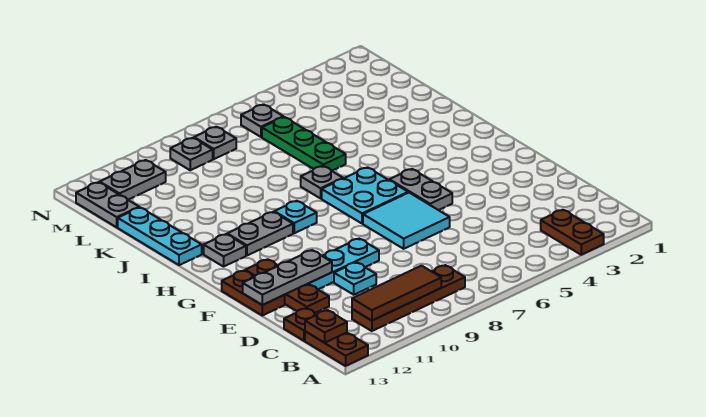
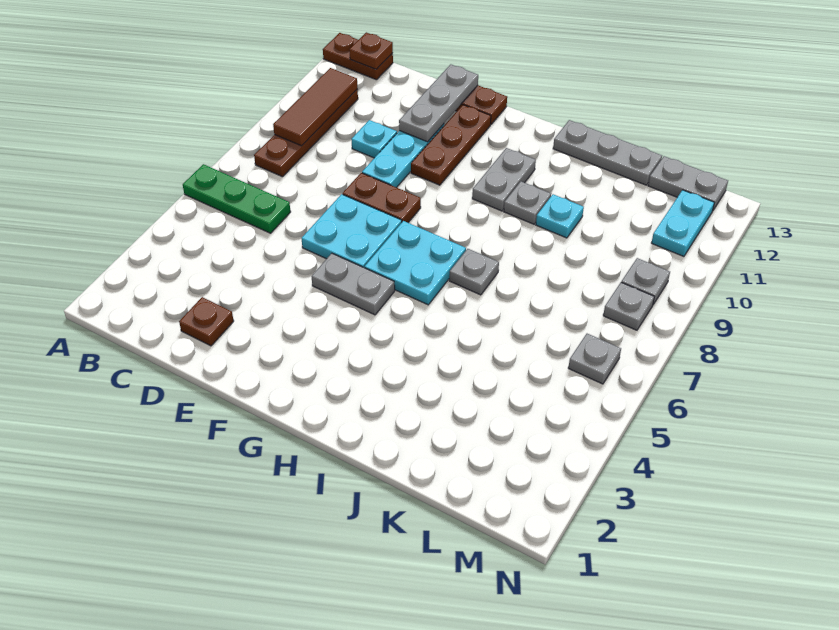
brown plate A3:B3 level 1 -> brown plate E8:F8 level 1
brown plate C13 level 1 -> brown plate D2 level 1
brown plate D12:F12 level 1 -> brown plate F10:F12 level 1
cyan tile E6:F7 level 1 -> cyan plate E6:F7 level 1
cyan plate H9 level 1 -> cyan plate J10 level 1
grey plate H12 level 1 -> grey plate I10 level 1
cyan plate I13:K13 level 1 -> grey plate I13:K13 level 1
green plate J6:L6 level 1 -> green plate A6:C6 level 1
grey plate M11:M12 level 1 -> cyan plate M11:M12 level 1

